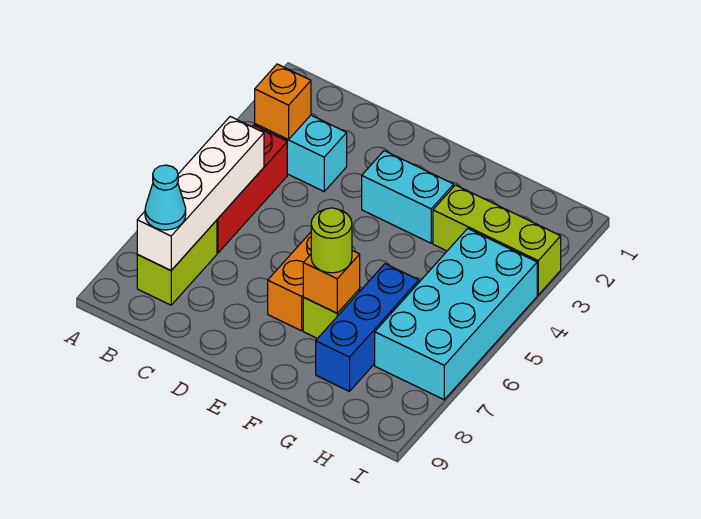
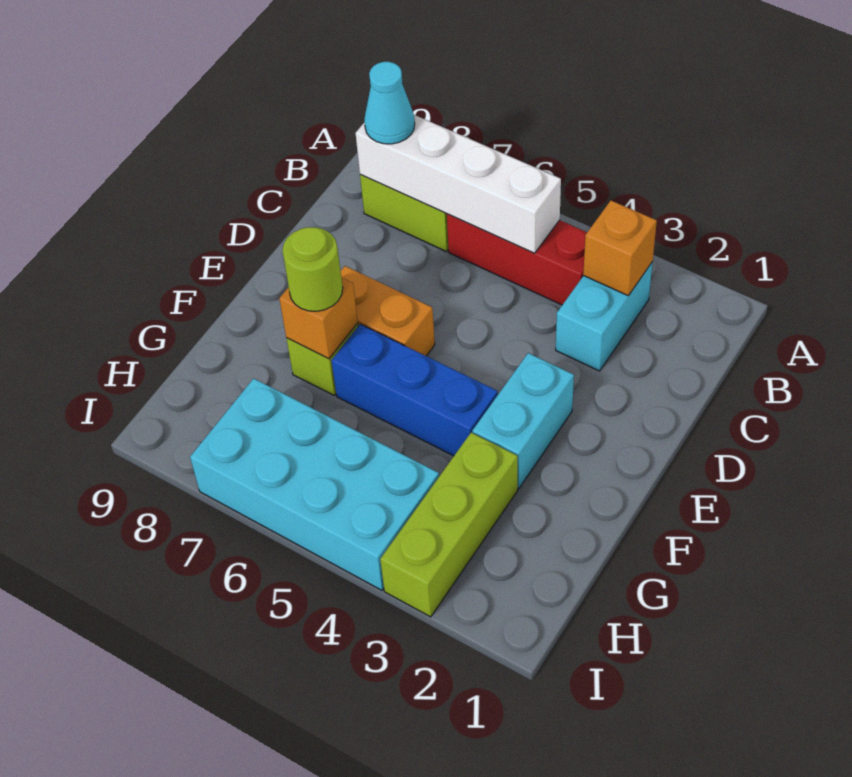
blue brick G6:G8 level 1 -> blue brick F4:F6 level 1

